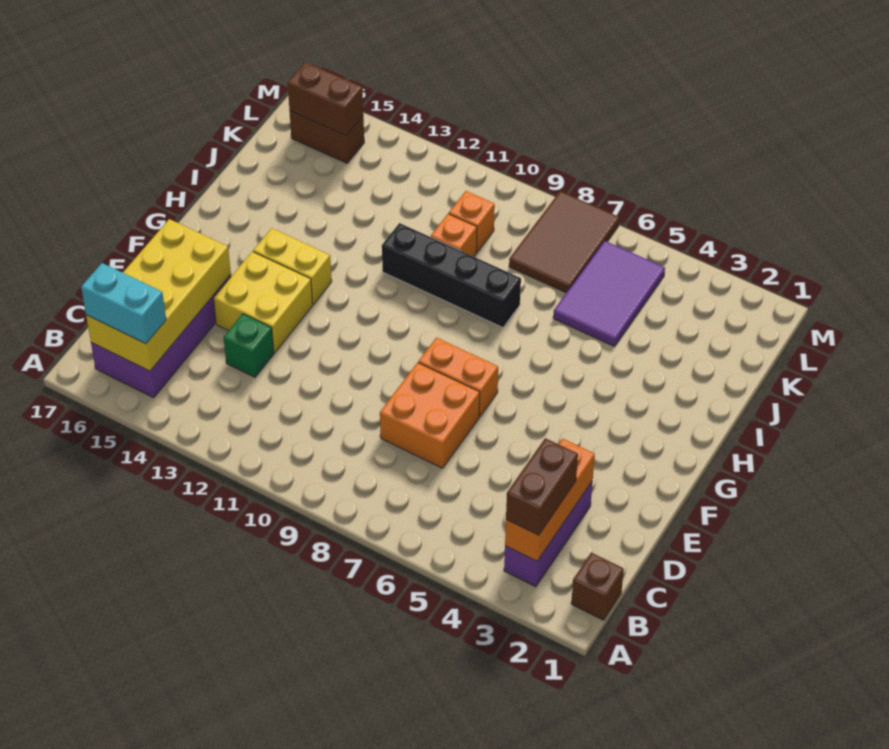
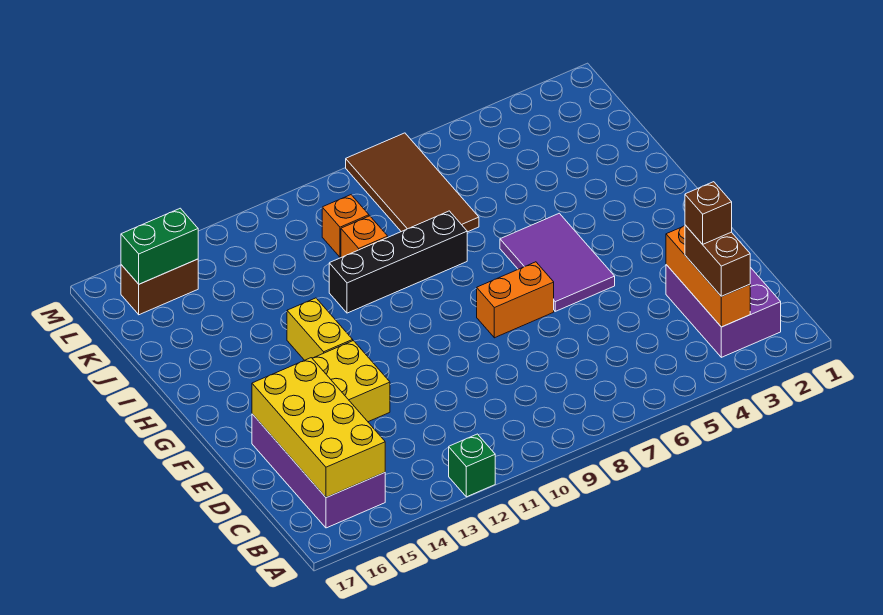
brown brick B1 level 1 -> brown brick C3 level 4
purple brick B3:D3 level 1 -> purple brick B2:D3 level 1
cyan brick B15:B16 level 3 -> none
orange brick D7:E8 level 1 -> none
green brick D13 level 1 -> green brick A12 level 1
yellow brick G13:G14 level 1 -> yellow brick G13:H13 level 1
purple tile J5:L6 level 1 -> purple tile F5:H6 level 1
brown tile K7:M8 level 1 -> brown tile J7:M8 level 1
brown brick L15:L16 level 2 -> green brick L15:L16 level 2

